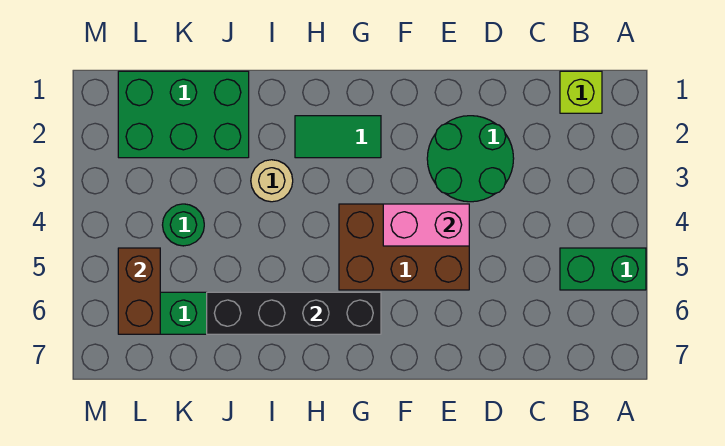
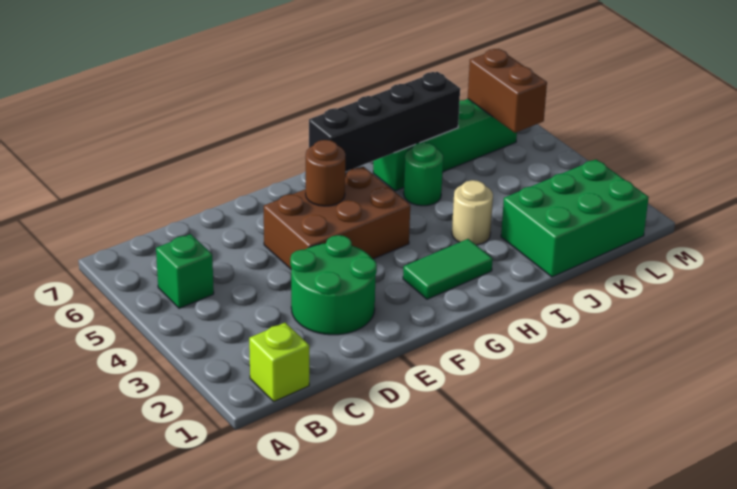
green brick A5:B5 level 1 -> green brick B5 level 1
pink brick E4:F4 level 2 -> none
none -> brown round brick F5 level 2
green round brick K4 level 1 -> green round brick I5 level 1

